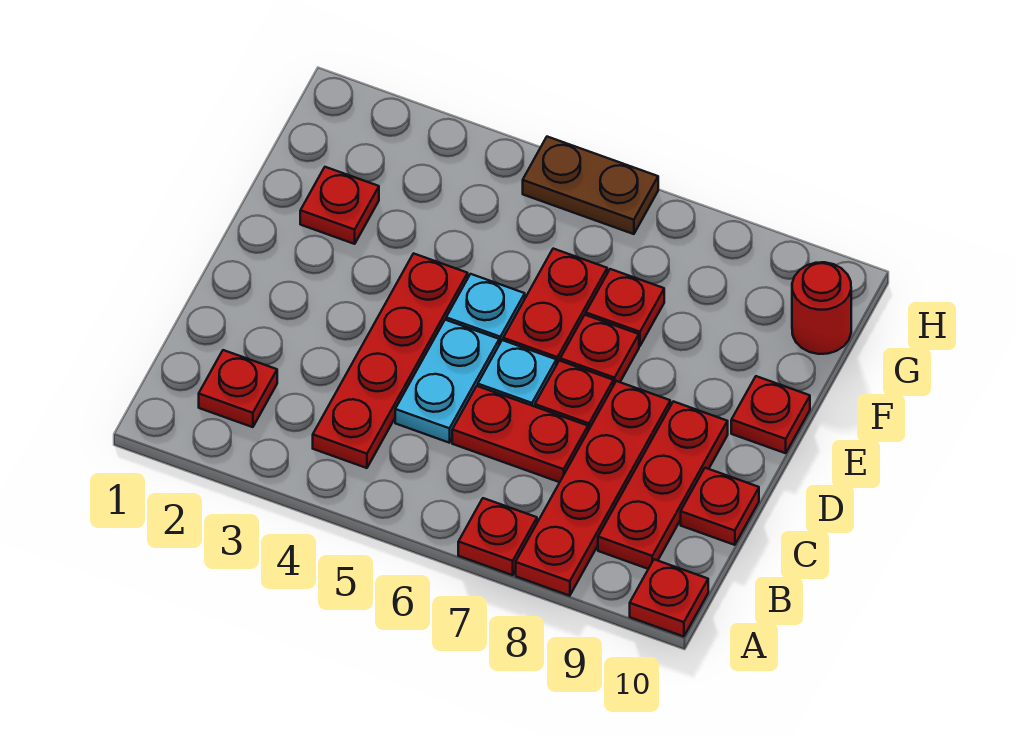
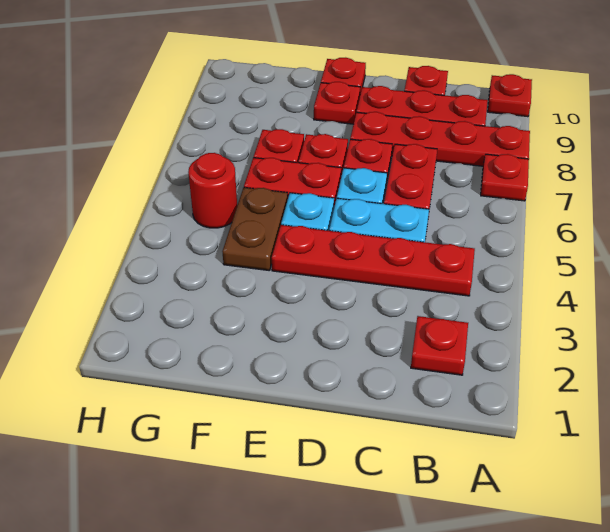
red plate F2 level 1 -> red plate E9 level 1
red round brick G10 level 1 -> red round brick G5 level 1
brown plate H5:H6 level 1 -> brown plate F4:F5 level 1

